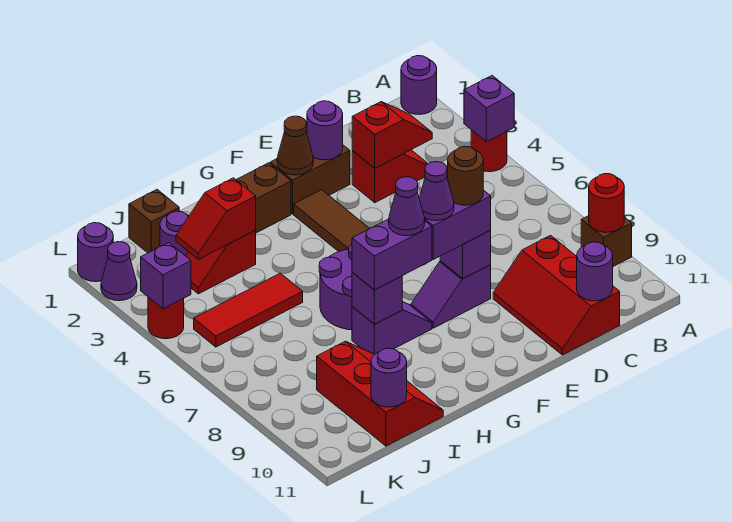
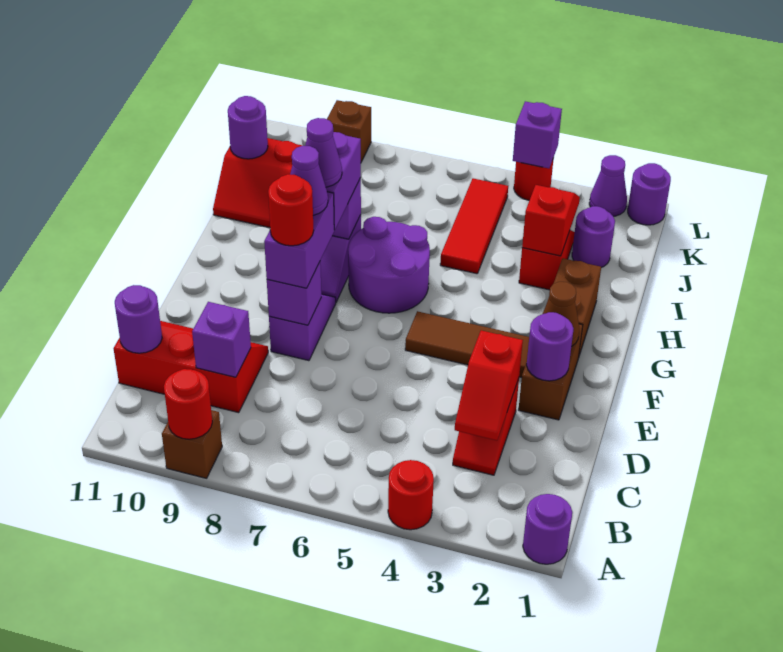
purple brick A4 level 2 -> purple brick C9 level 2
brown round brick E8 level 4 -> red round brick E8 level 4
brown brick J1 level 1 -> brown brick L9 level 1

